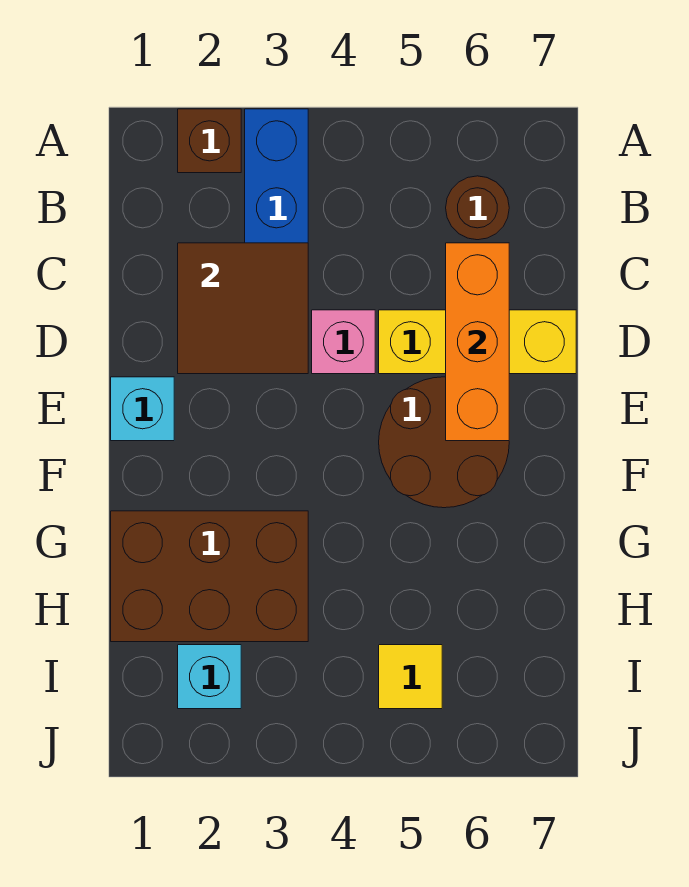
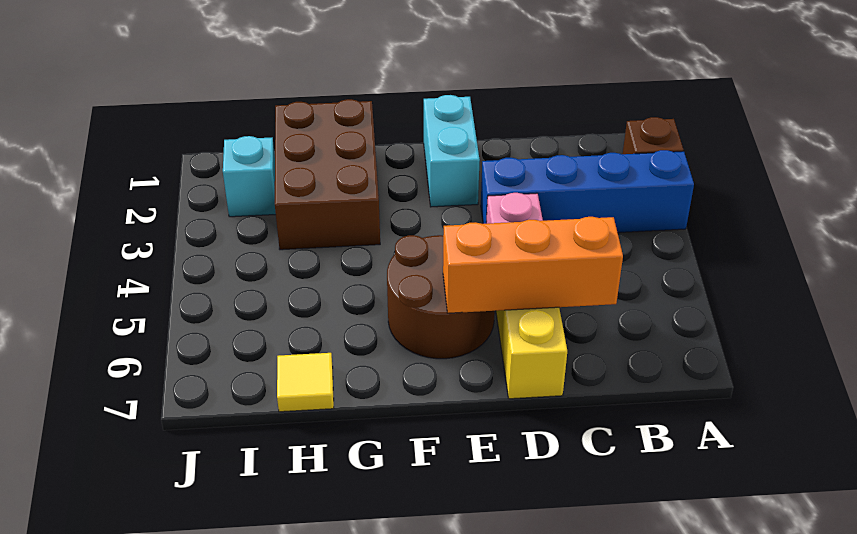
brown round brick B6 level 1 -> none
brown tile C2:D3 level 2 -> none
cyan brick E1 level 1 -> cyan brick E1:E2 level 1
yellow tile I5 level 1 -> yellow tile H7 level 1

